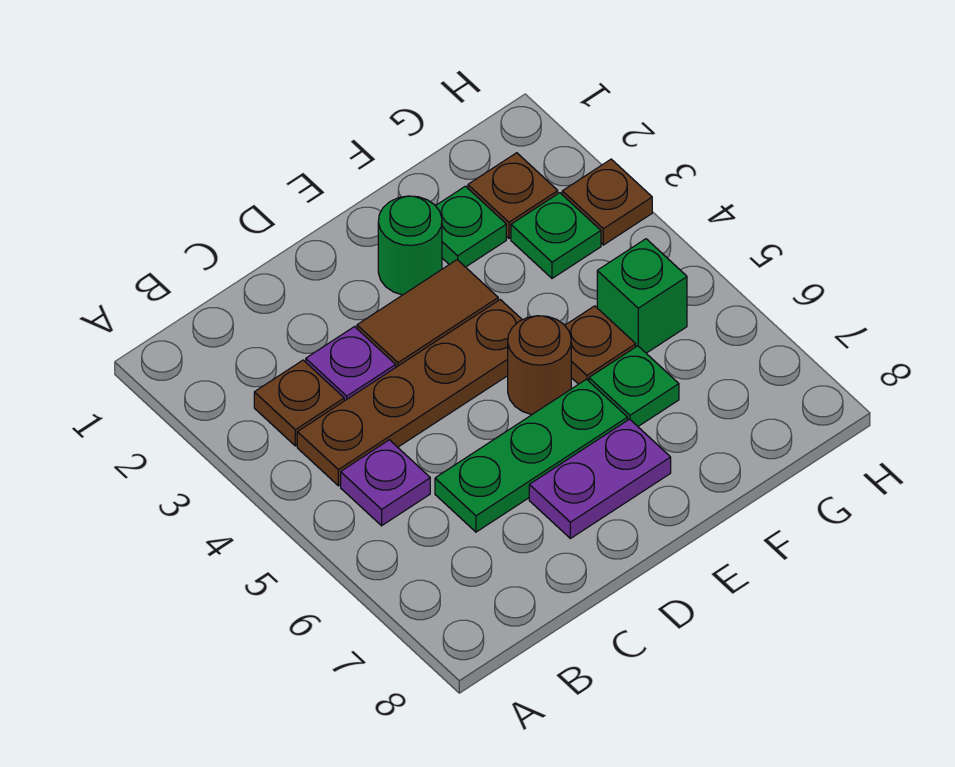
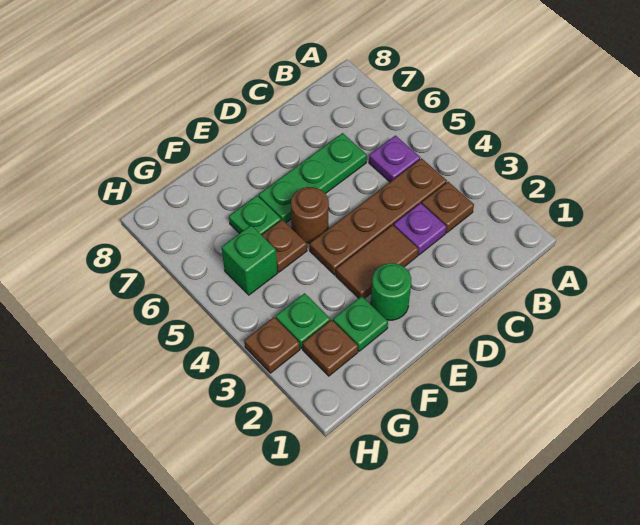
purple plate D7:E7 level 1 -> none

